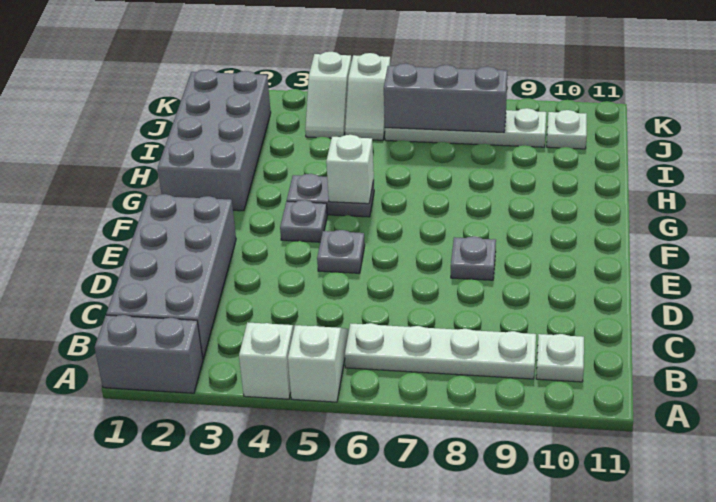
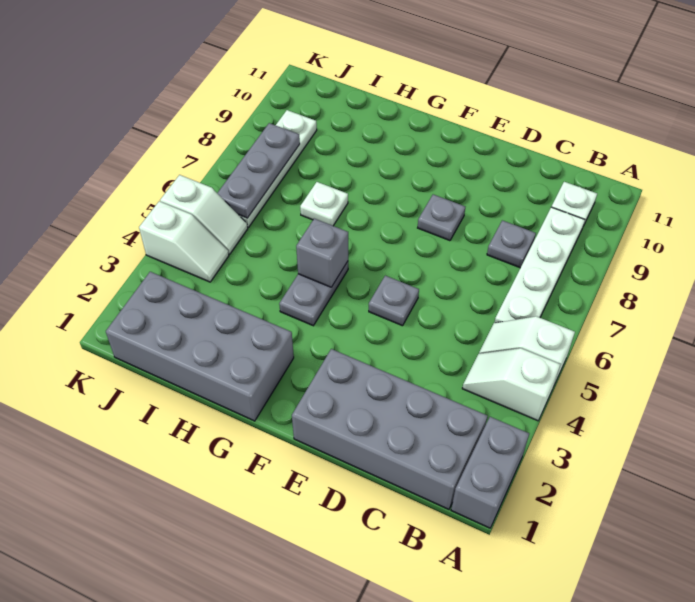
grey plate F4 level 1 -> grey plate C8 level 1
white brick G5 level 2 -> grey brick G5 level 2
grey brick J6:J8 level 2 -> grey plate J6:J8 level 2
white plate J10 level 1 -> white plate H7 level 1

